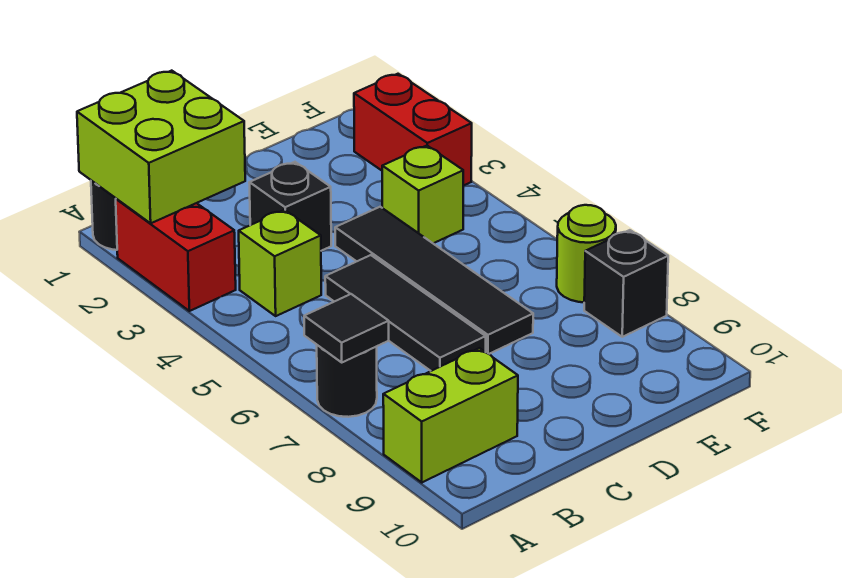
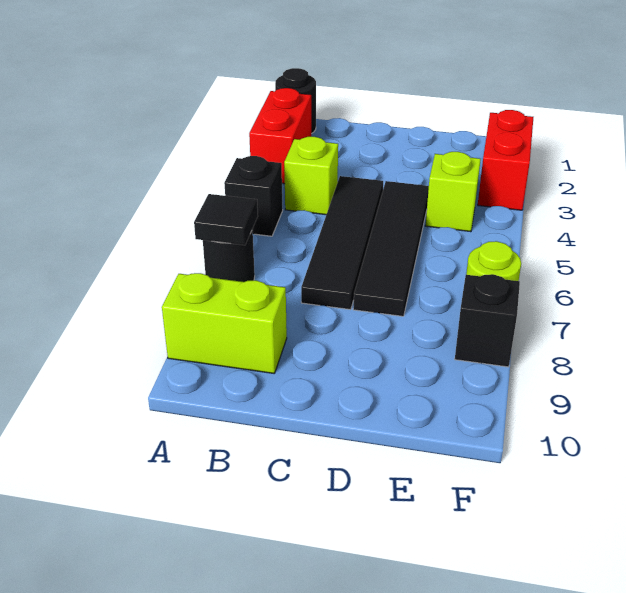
lime brick A1:B2 level 2 -> none
black brick C3 level 1 -> black brick A5 level 1
black tile C5:C7 level 1 -> black tile C4:C7 level 1

